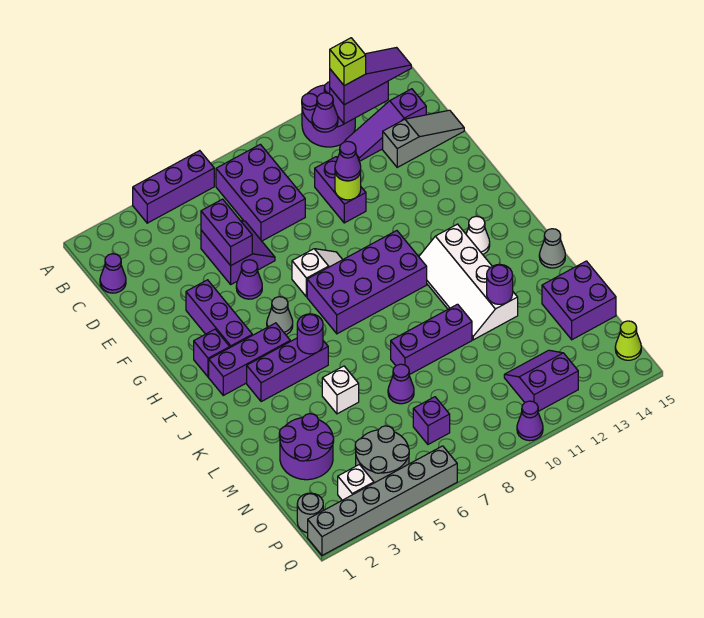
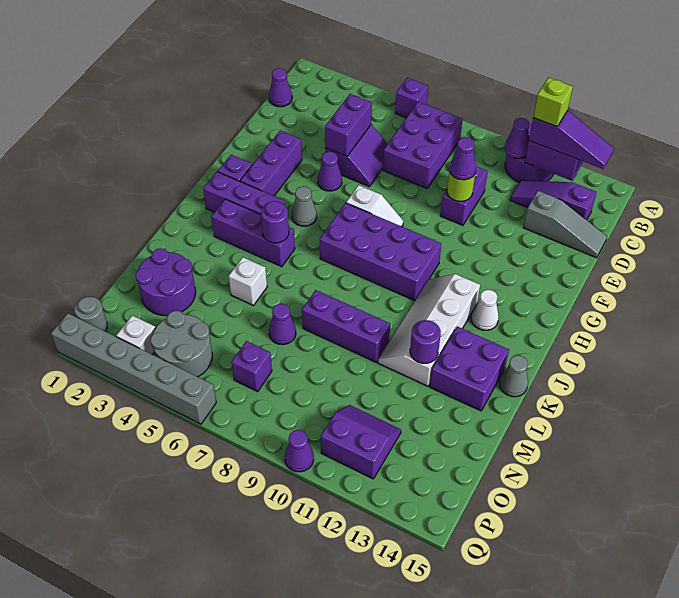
purple brick A4:A6 level 1 -> purple brick A6 level 1
purple brick M14:N15 level 1 -> purple brick K13:L14 level 1
lime cone P15 level 1 -> none

